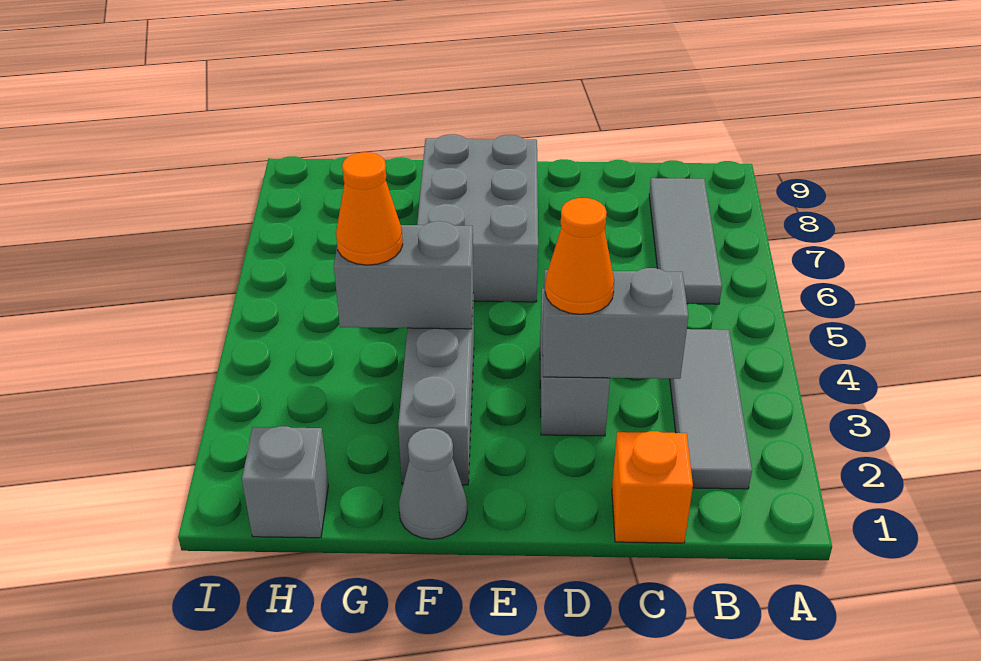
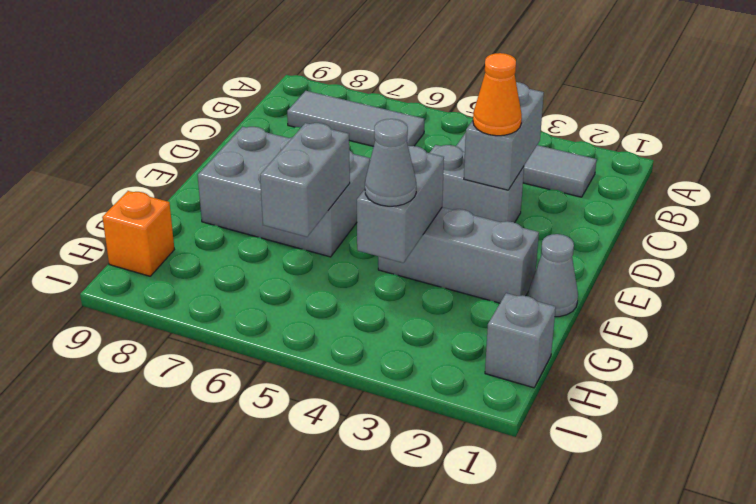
orange brick C1 level 1 -> orange brick H9 level 1
none -> grey brick F6:G6 level 2
orange cone G4 level 3 -> grey cone G4 level 3

